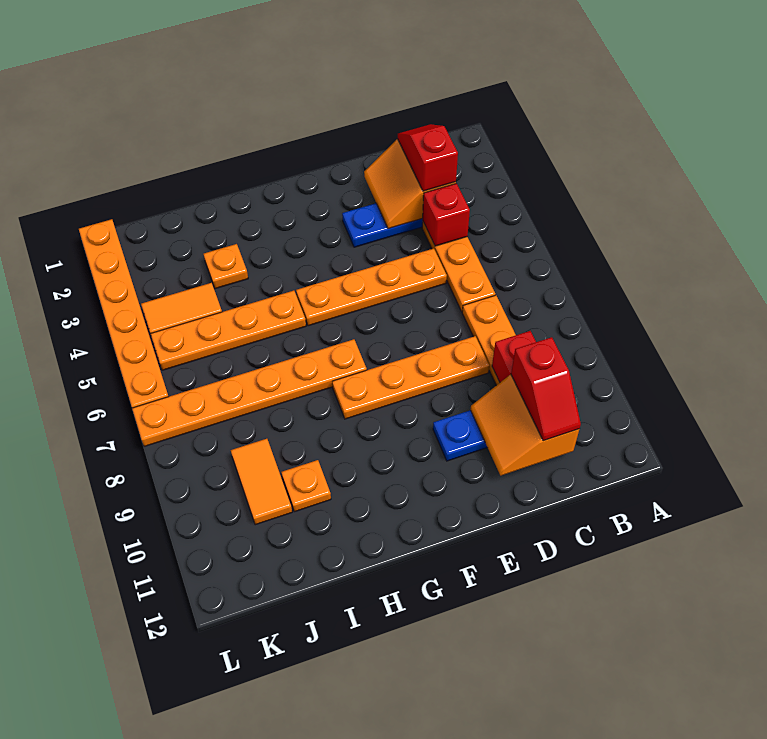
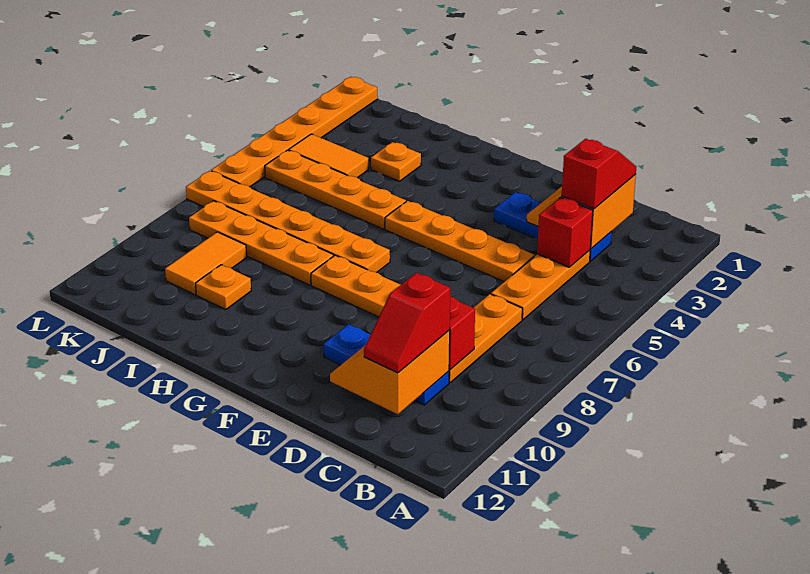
none -> orange plate H8:K8 level 1

